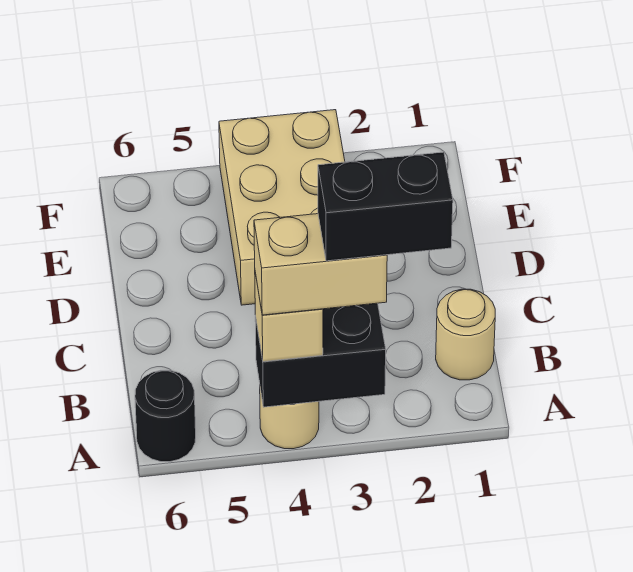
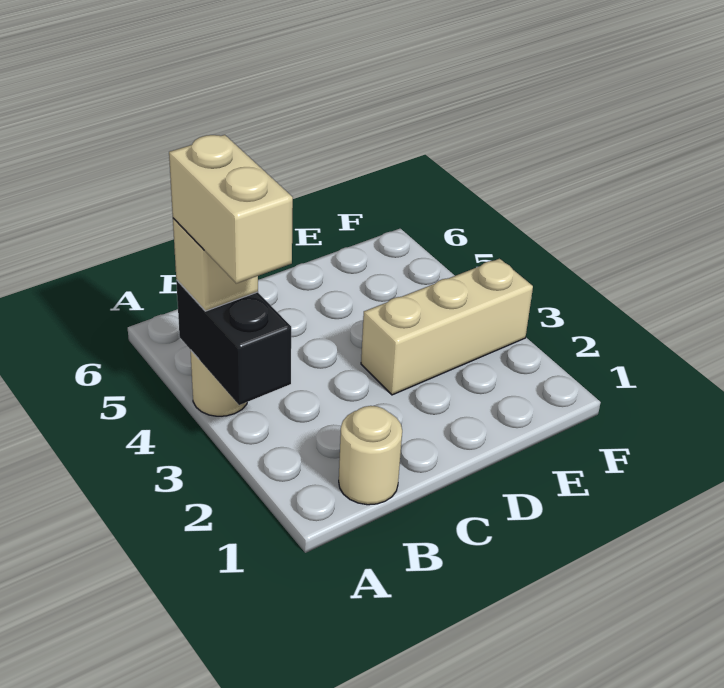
black brick A2:A3 level 5 -> none
black round brick A6 level 1 -> none
tan brick D3:F4 level 1 -> tan brick D3:F3 level 1

